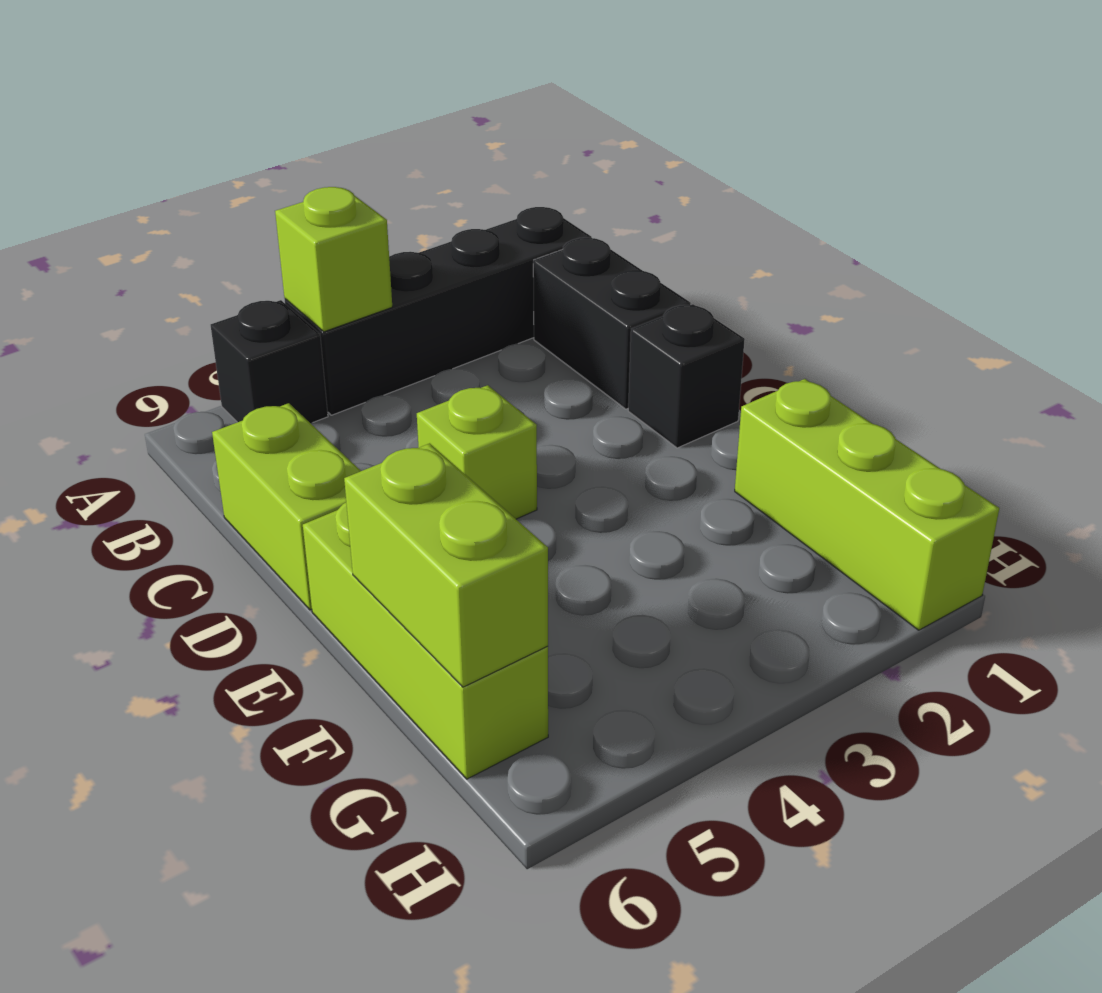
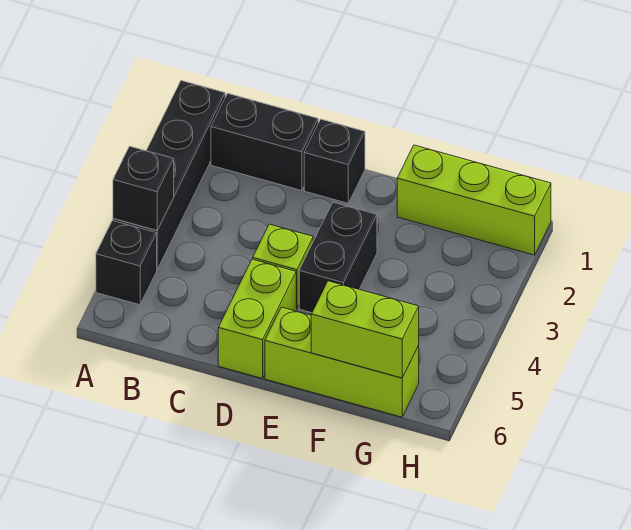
lime brick A4 level 2 -> black brick A4 level 2
lime brick C6:D6 level 1 -> lime brick D5:D6 level 1
none -> black brick E3:E4 level 1

